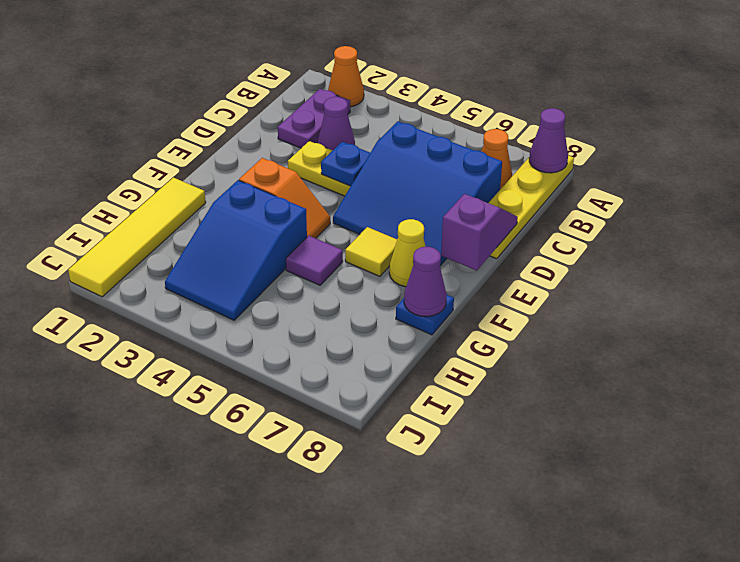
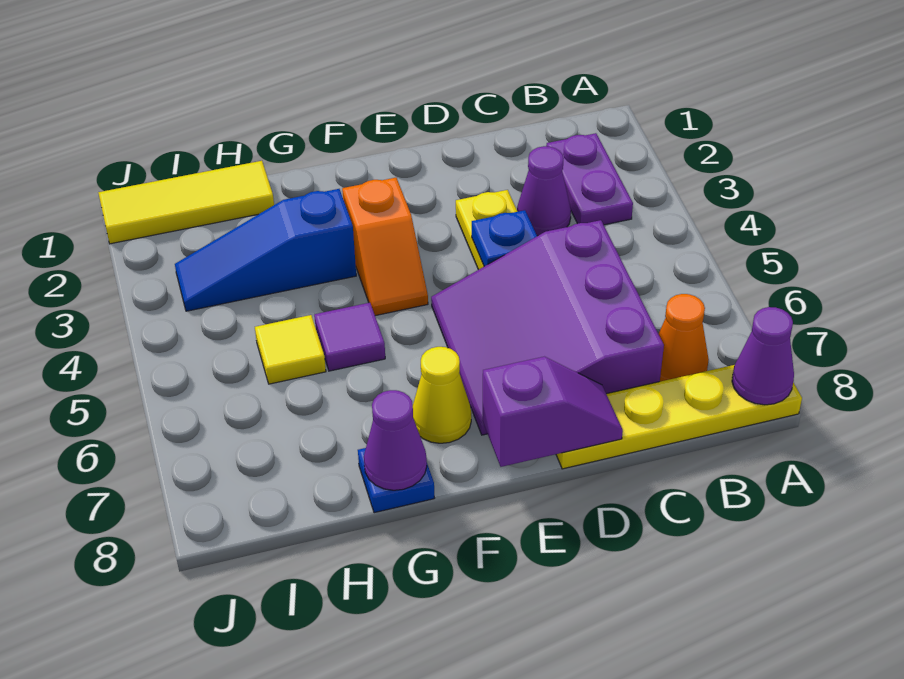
orange cone A2 level 1 -> none
purple plate B2:C2 level 1 -> purple plate B2:B3 level 1
blue slope C5:E7 level 1 top C -> purple slope C5:E7 level 1 top C
yellow tile F6 level 1 -> yellow tile H5 level 1
yellow tile G1:J1 level 1 -> yellow tile H1:J1 level 1
blue slope G3:I4 level 1 top G -> blue slope G3:I3 level 1 top G

